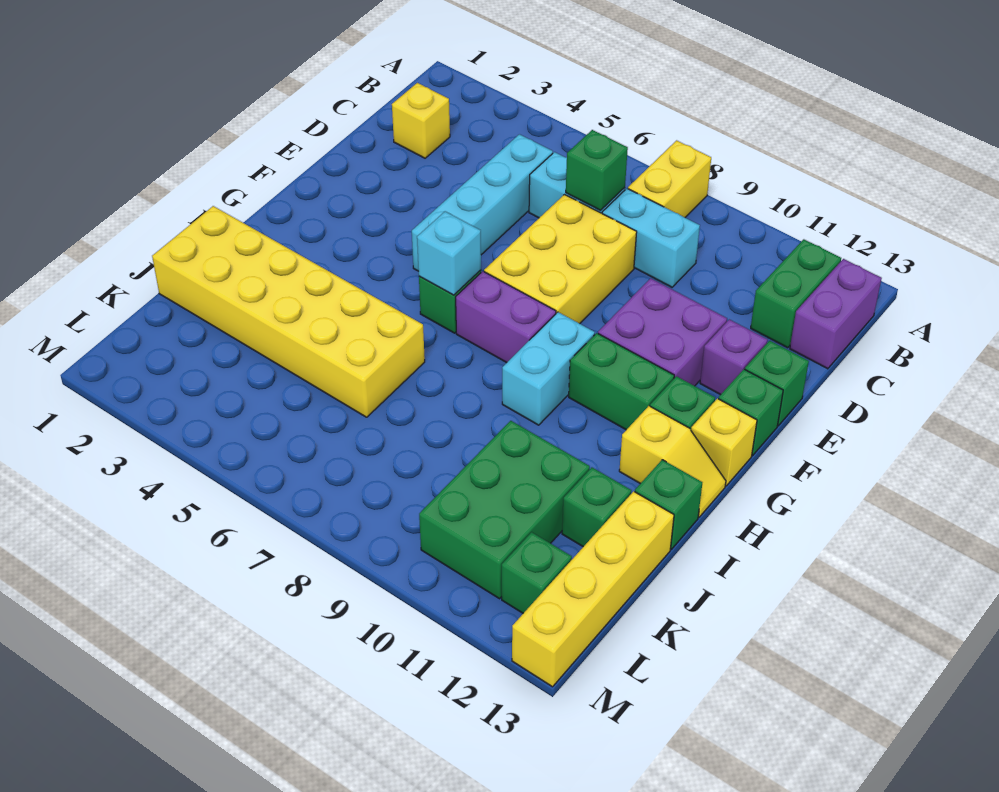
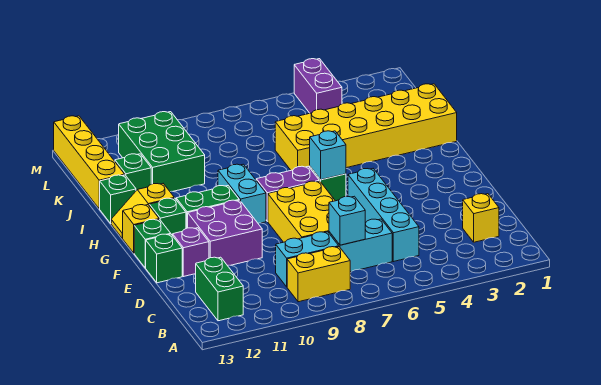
yellow brick A8:B8 level 1 -> yellow brick B8:B9 level 1
purple brick B13:C13 level 1 -> purple brick L4:M4 level 1
green brick C7 level 2 -> cyan brick C7 level 2
green brick L12 level 1 -> none

